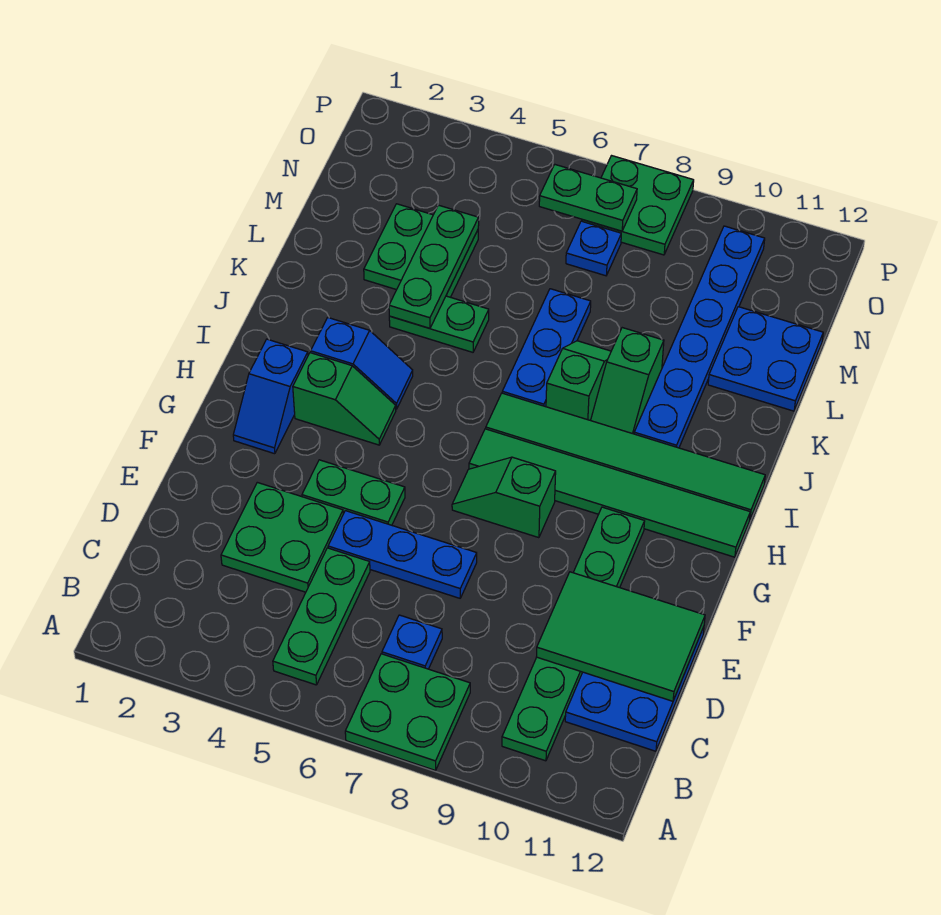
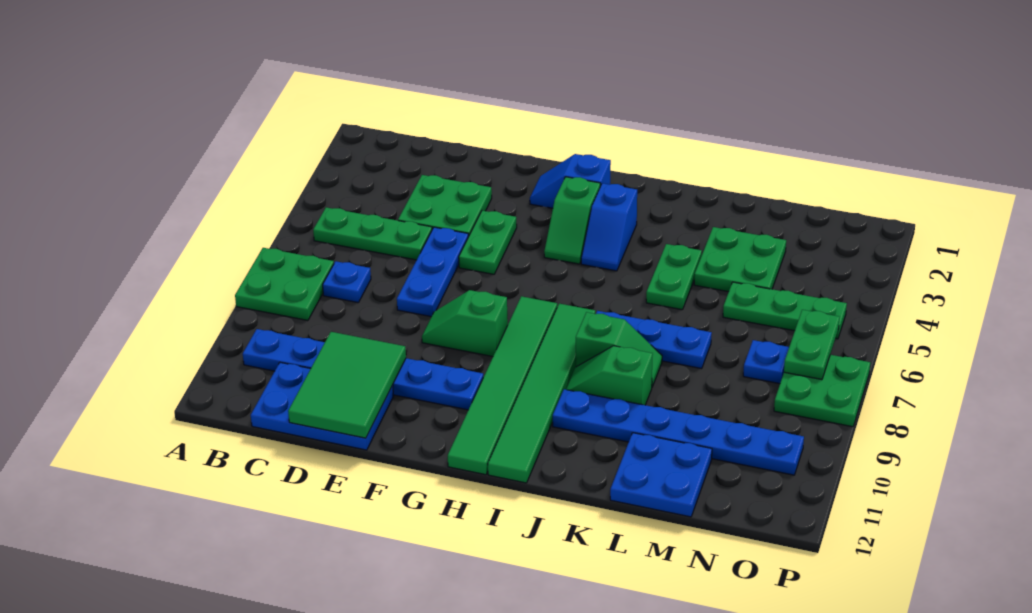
green plate B10:G10 level 1 -> blue plate B10:G10 level 1
green slope G7:G8 level 1 top 8 -> green slope F8:G8 level 1 top G
green plate K4:M4 level 2 -> green plate M5:O5 level 1

